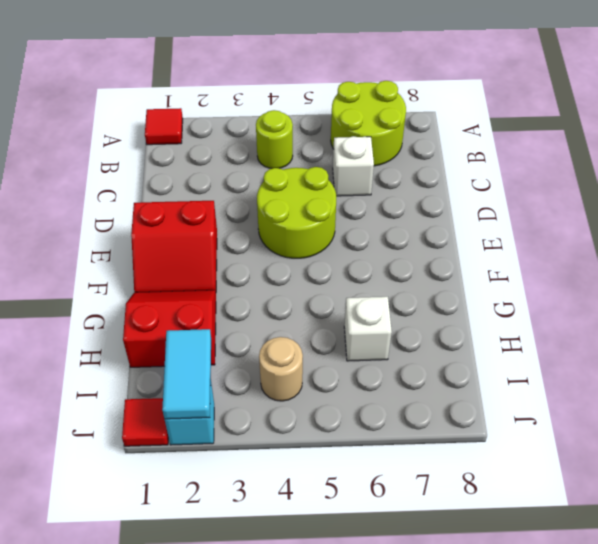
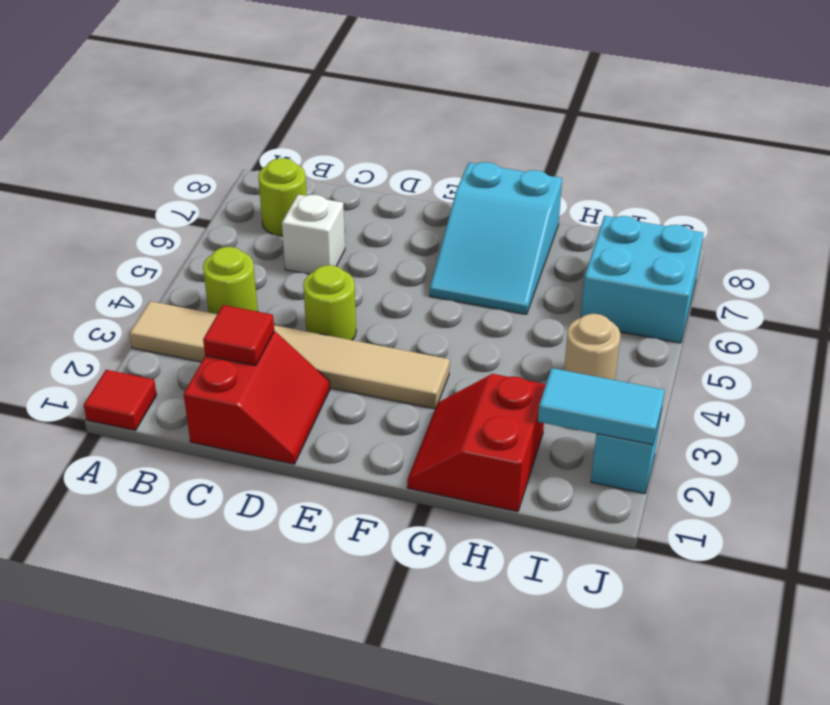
none -> tan tile A3:F3 level 1
lime round brick A6:B7 level 1 -> lime round brick B7 level 1
lime round brick D4:E5 level 1 -> lime round brick D4 level 1
red slope E1:F2 level 1 top E -> red slope C1:D2 level 1 top C
none -> cyan slope F6:G8 level 1 top 8
white brick H6 level 1 -> none
none -> cyan brick I6:J7 level 1
red tile J1 level 1 -> red tile C2 level 2

